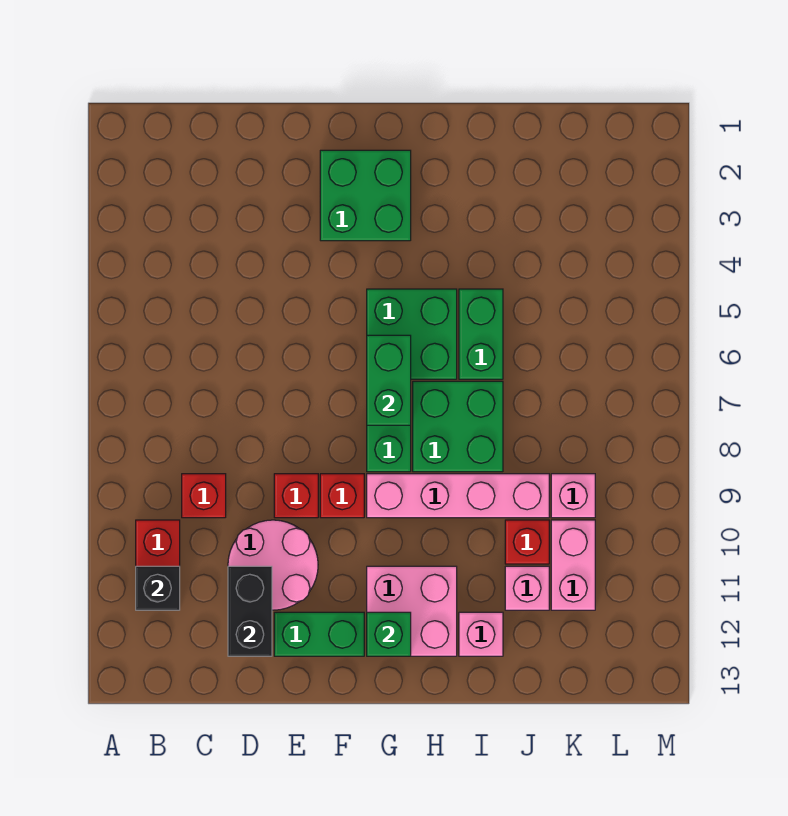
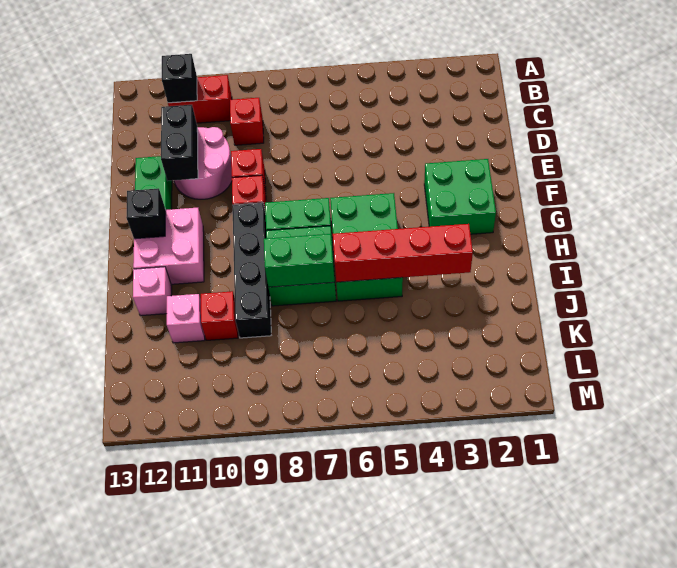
black brick D11:D12 level 2 -> black brick D11:E11 level 2
green brick G6:G7 level 2 -> green brick I7:I8 level 2
pink brick G9:J9 level 1 -> black brick G9:J9 level 1
green brick G12 level 2 -> black brick G12 level 2
none -> red brick I3:I6 level 2
pink brick K9 level 1 -> none
pink brick K10:K11 level 1 -> none

